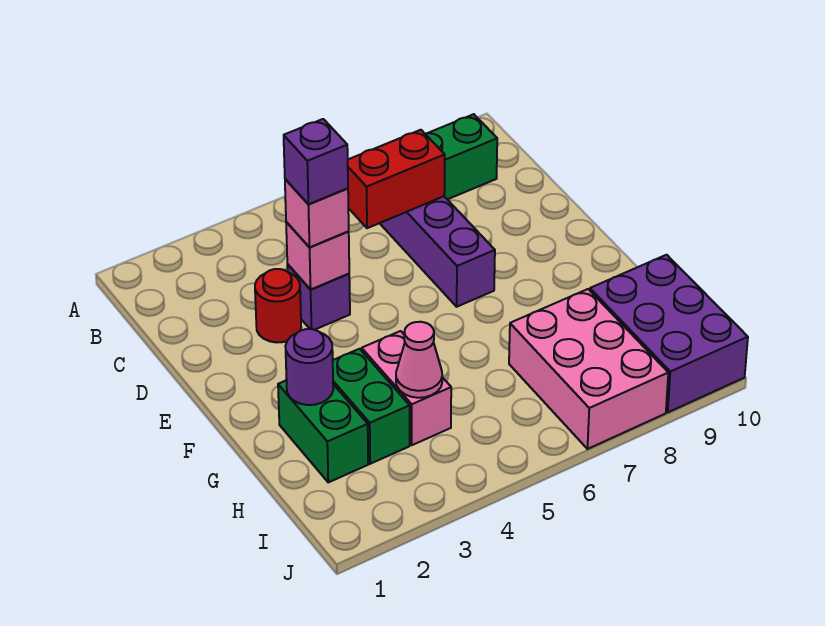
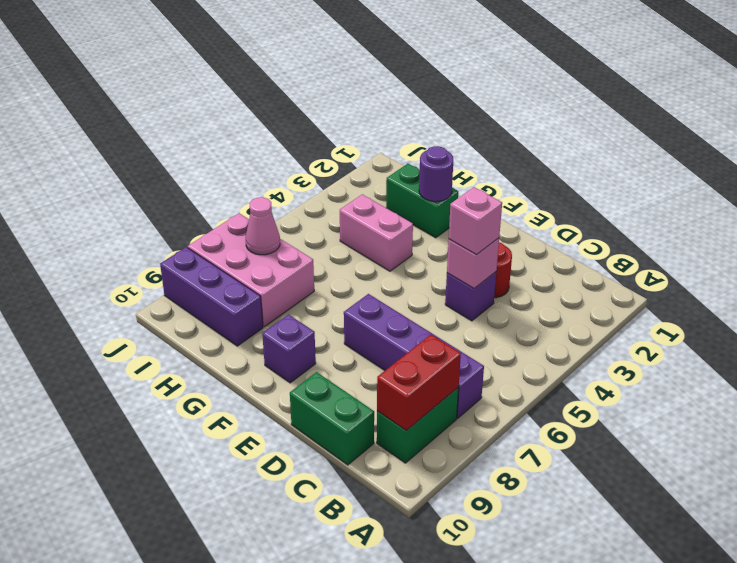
red brick C6:C7 level 2 -> red brick B8:B9 level 2
purple brick D4 level 4 -> purple brick F9 level 1
green brick G3:H3 level 1 -> green brick C10:D10 level 1
pink cone H4 level 2 -> pink cone I7 level 2
purple brick H9:J10 level 1 -> purple brick H9:J9 level 1

